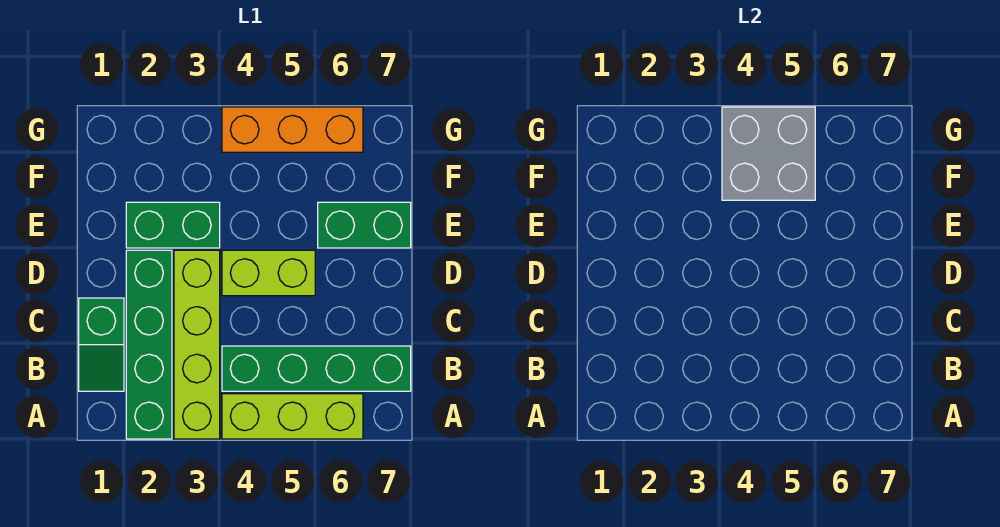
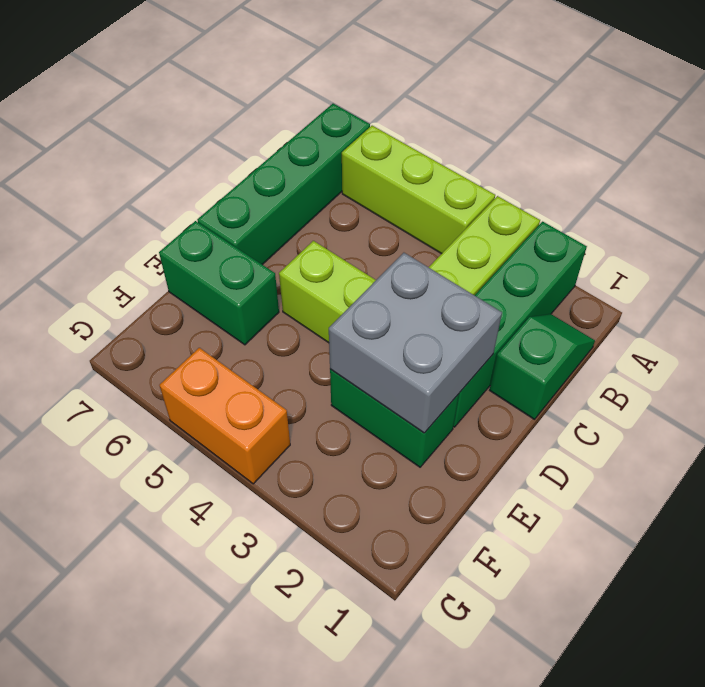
green brick B4:B7 level 1 -> green brick A7:D7 level 1
grey brick F4:G5 level 2 -> grey brick D2:E3 level 2
orange brick G4:G6 level 1 -> orange brick G4:G5 level 1

